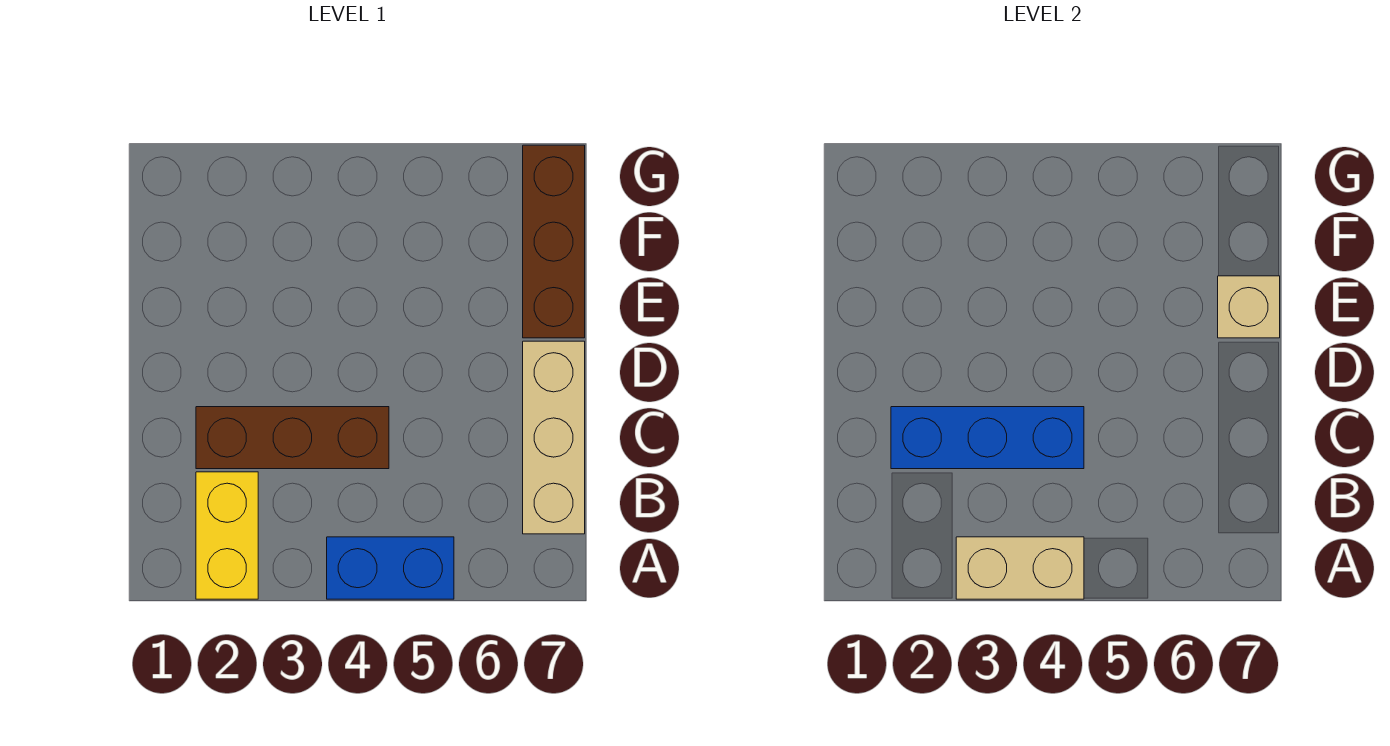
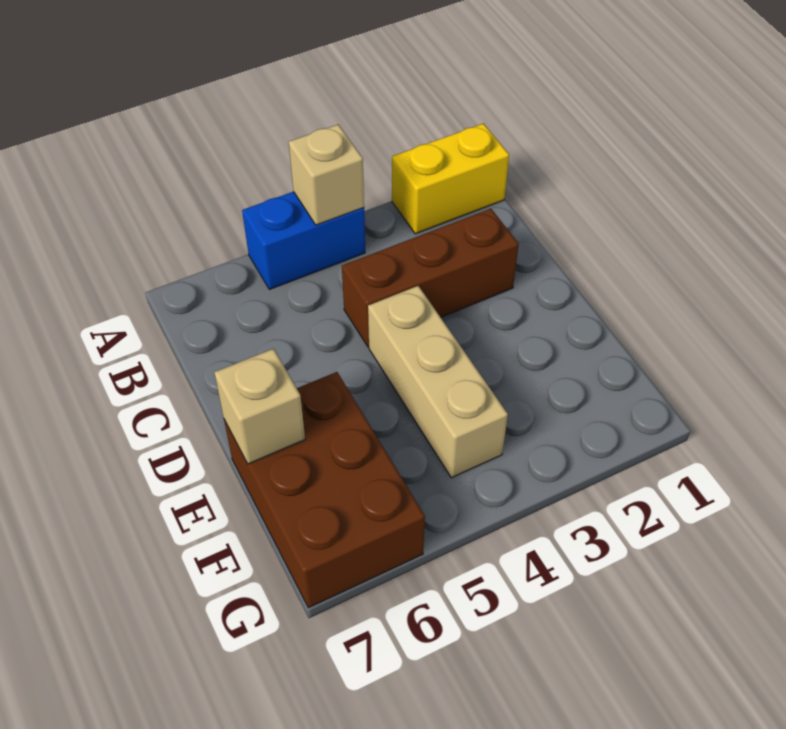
yellow brick A2:B2 level 1 -> yellow brick A1:A2 level 1
tan brick A3:A4 level 2 -> tan brick A4 level 2
tan brick B7:D7 level 1 -> tan brick D4:F4 level 1
blue brick C2:C4 level 2 -> none
brown brick E7:G7 level 1 -> brown brick E6:G7 level 1

